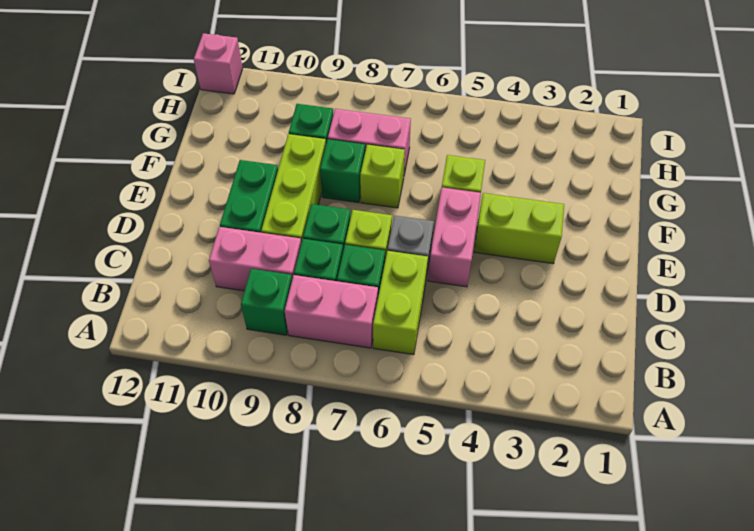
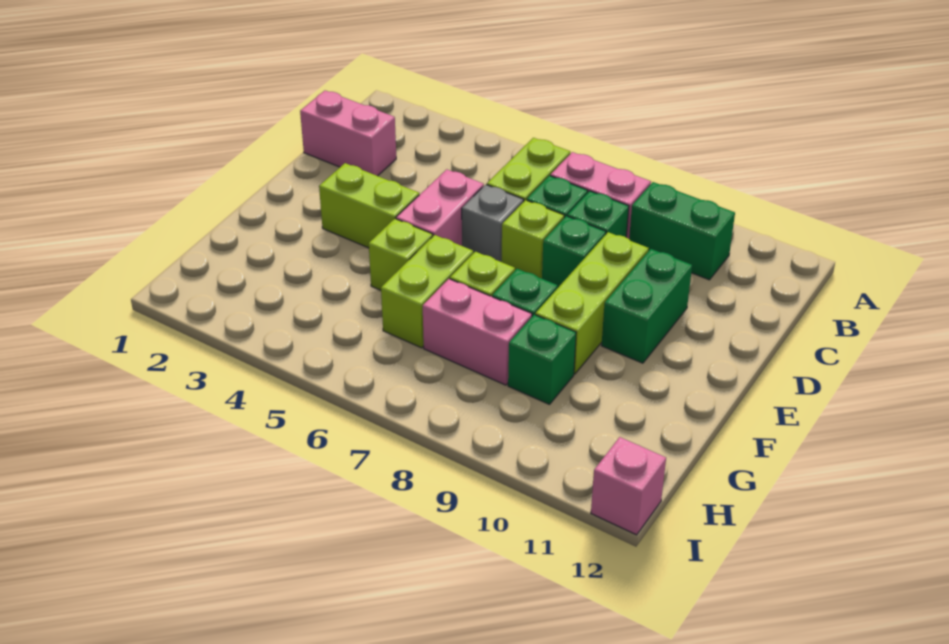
green brick B9 level 1 -> green brick B9:B10 level 1
pink brick C9:C10 level 1 -> pink brick C1:C2 level 1
none -> lime brick F6:G6 level 1

